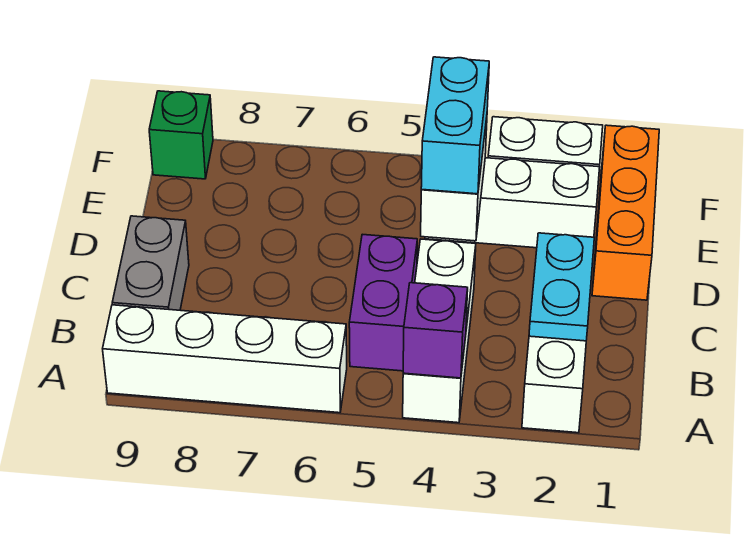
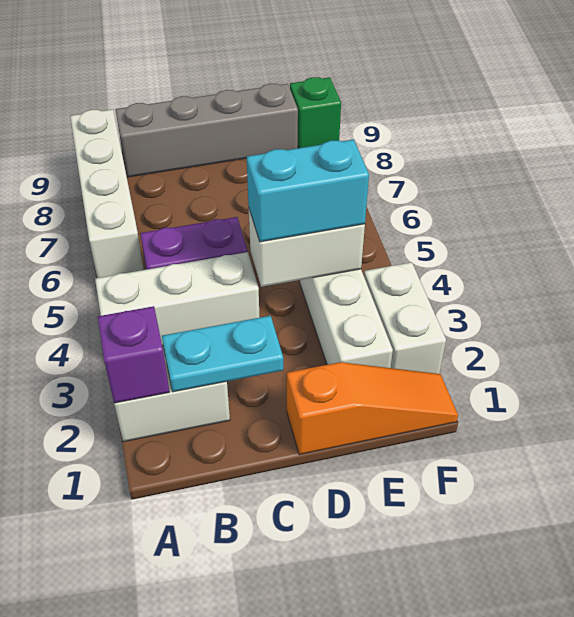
purple brick A4 level 2 -> purple brick A2 level 2
grey brick B9:C9 level 1 -> grey brick B9:E9 level 1
orange brick D1:F1 level 1 -> orange slope D1:F1 level 1 top D

